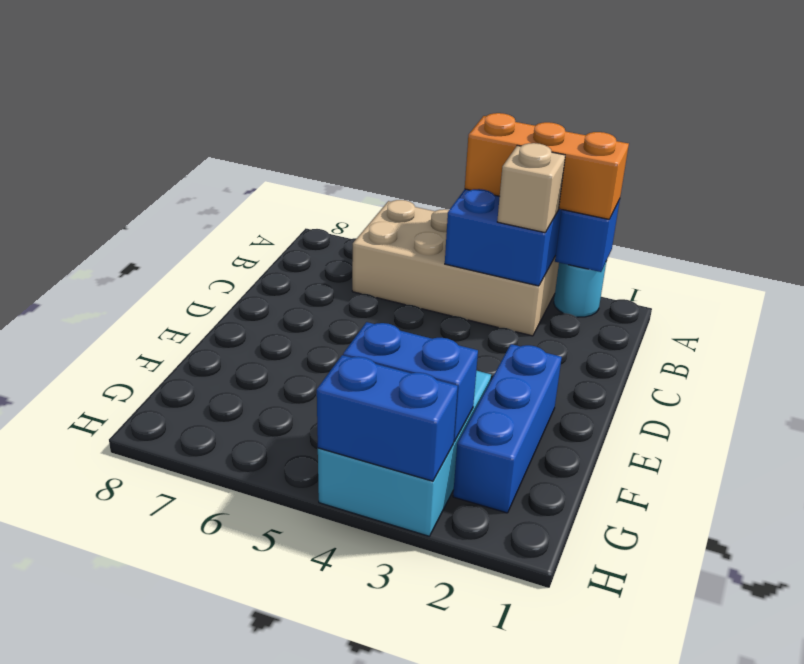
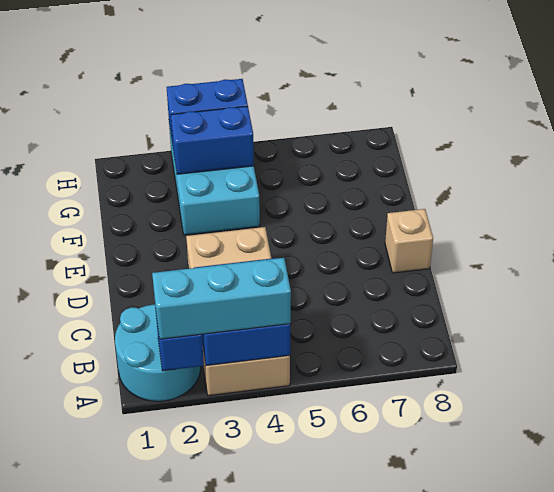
cyan round brick A2 level 1 -> cyan round brick A1:B2 level 1
orange brick A2:A4 level 3 -> cyan brick A2:A4 level 3
tan brick A3:B6 level 1 -> tan brick A3:D4 level 1
tan brick B3 level 3 -> tan brick D8 level 1
blue brick E2:G2 level 1 -> none

